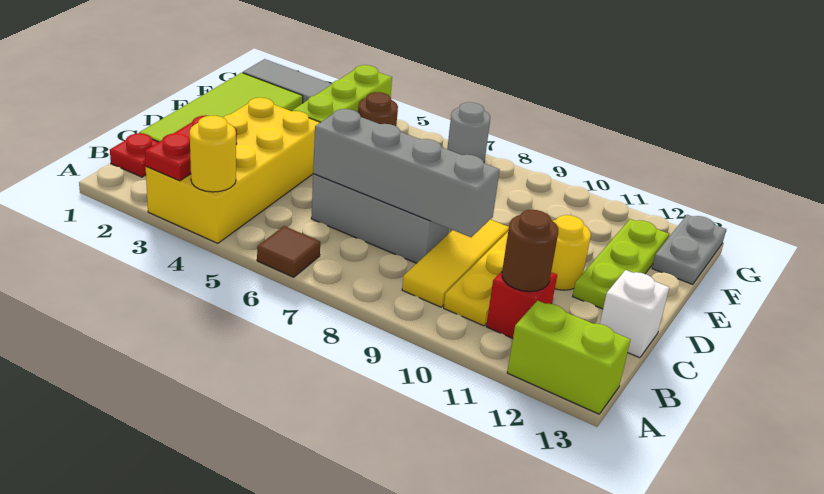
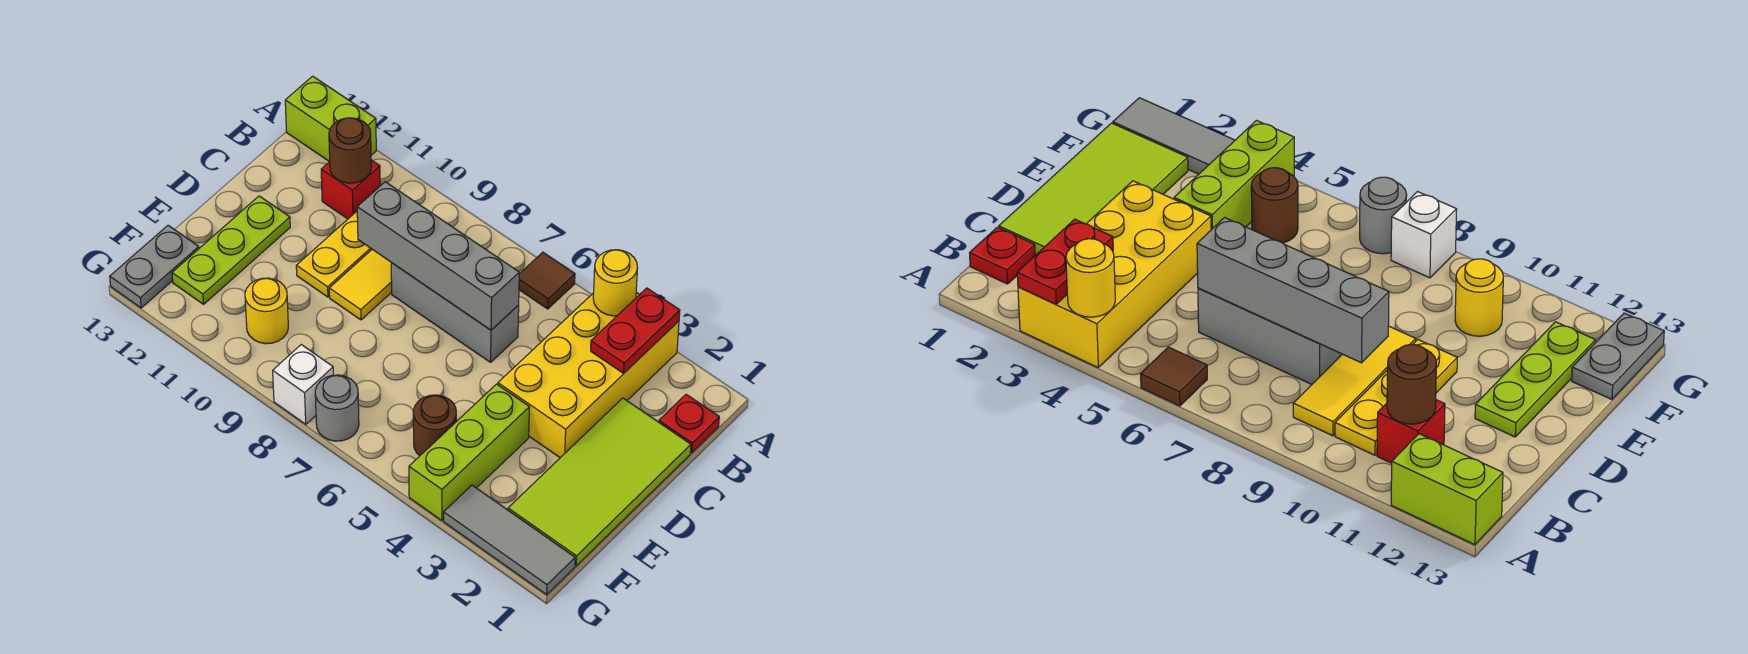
white brick C13 level 1 -> white brick G8 level 1
yellow round brick D11 level 1 -> yellow round brick F10 level 1

